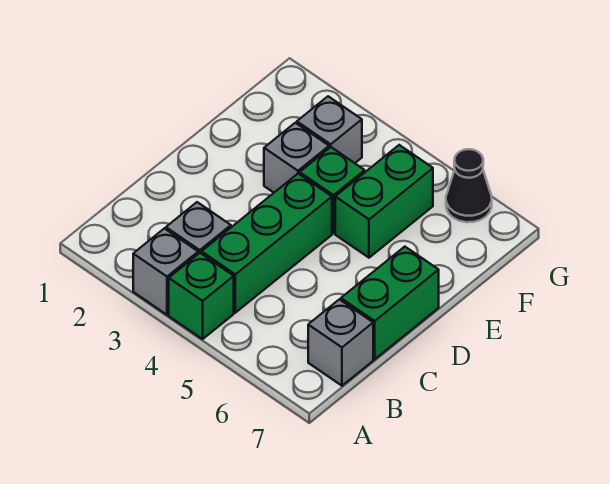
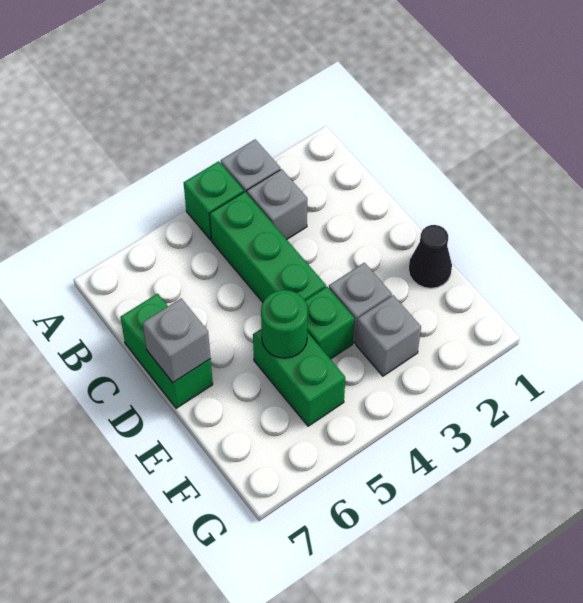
grey brick B7 level 1 -> grey brick D7 level 2
none -> green round brick E5 level 2
black cone G6 level 1 -> black cone E1 level 1

